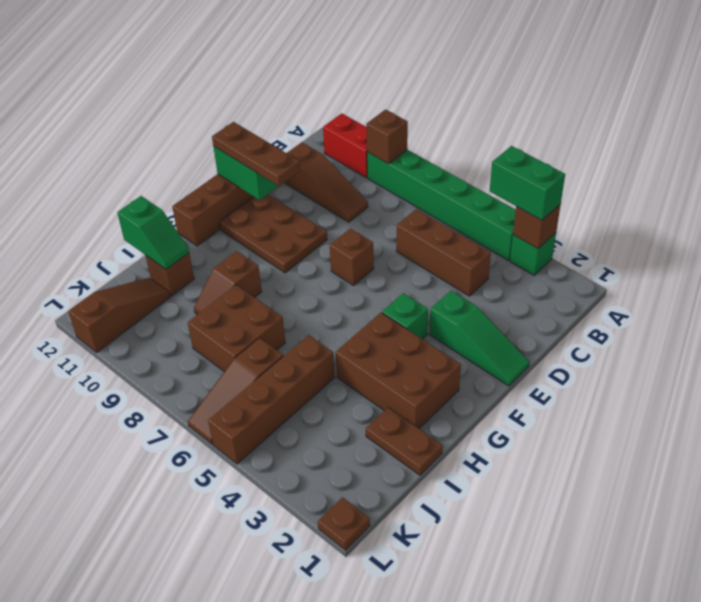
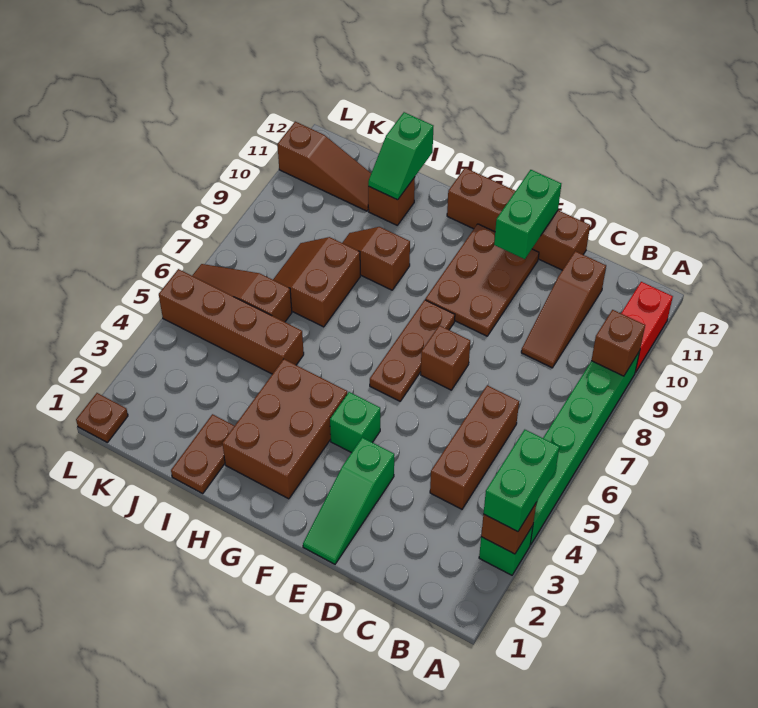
brown plate E10:E12 level 3 -> brown plate F6:F8 level 1
brown brick I7:J8 level 1 -> brown slope I7:J8 level 1 top I

